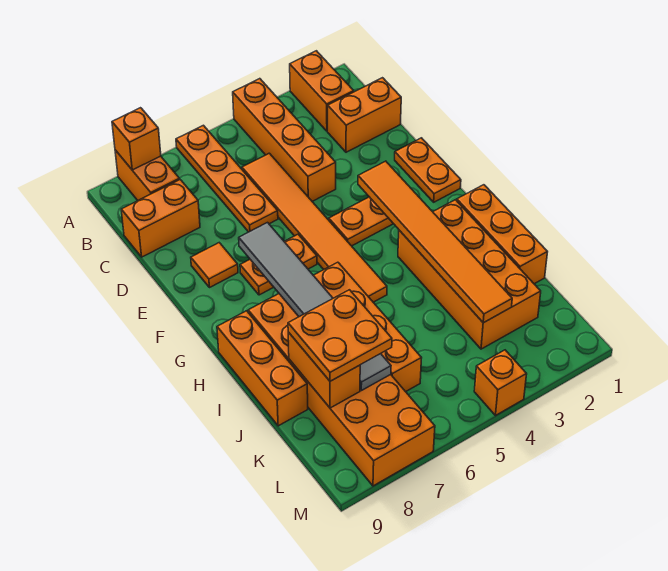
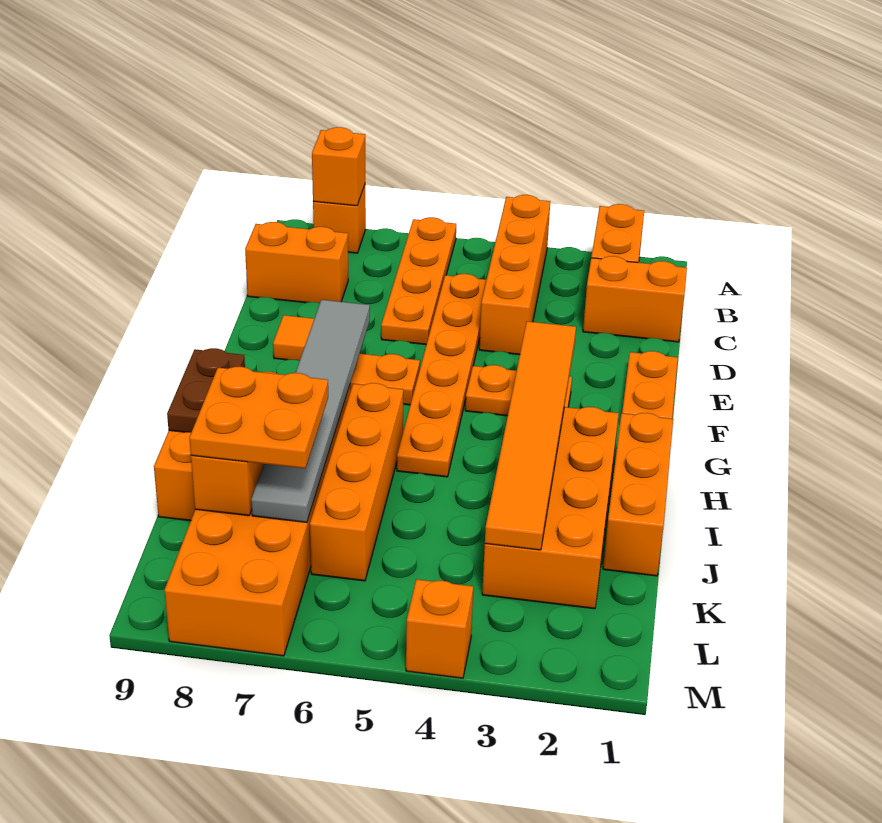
orange brick A8:B8 level 1 -> orange brick A8 level 1
orange tile C5:H5 level 1 -> orange plate C5:H5 level 1
none -> brown plate H9:I9 level 2

